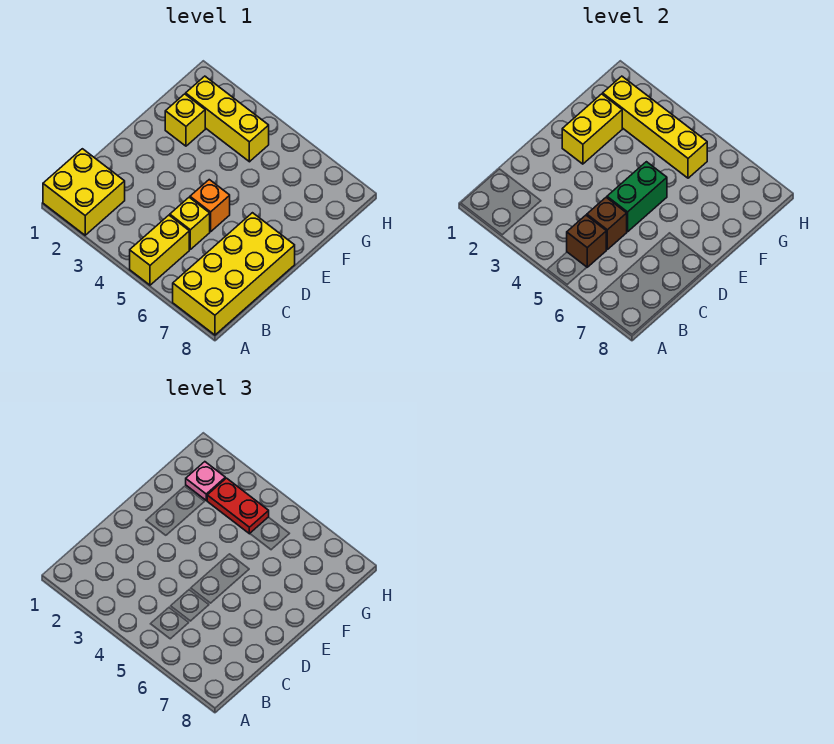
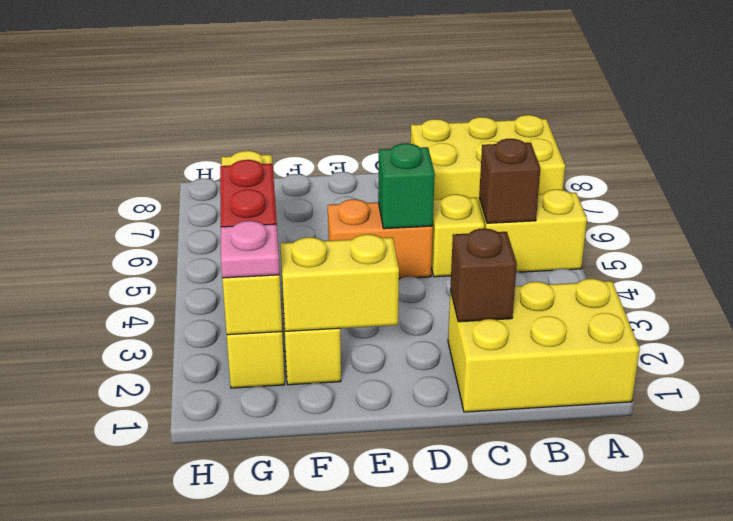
yellow brick A1:B2 level 1 -> yellow brick A1:C2 level 1
yellow brick A7:D8 level 1 -> yellow brick A7:C8 level 1
brown brick C5 level 2 -> brown brick C2 level 2
orange brick D5 level 1 -> orange brick D5:E5 level 1
green brick D5:E5 level 2 -> green brick D5 level 2

